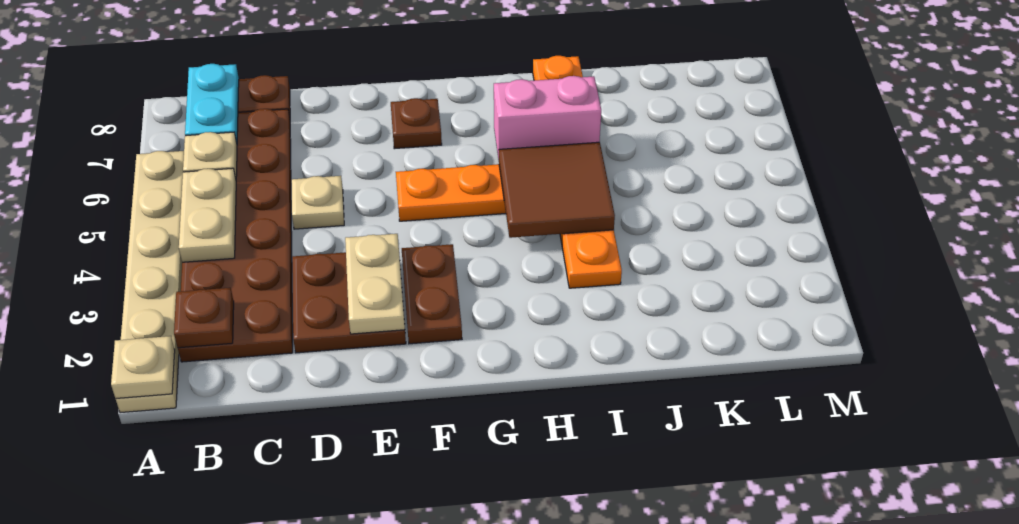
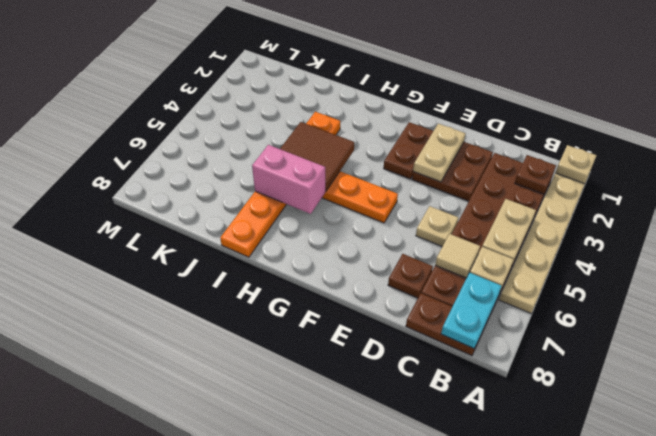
none -> tan tile C6 level 2
brown plate F7 level 1 -> brown plate D7 level 1

